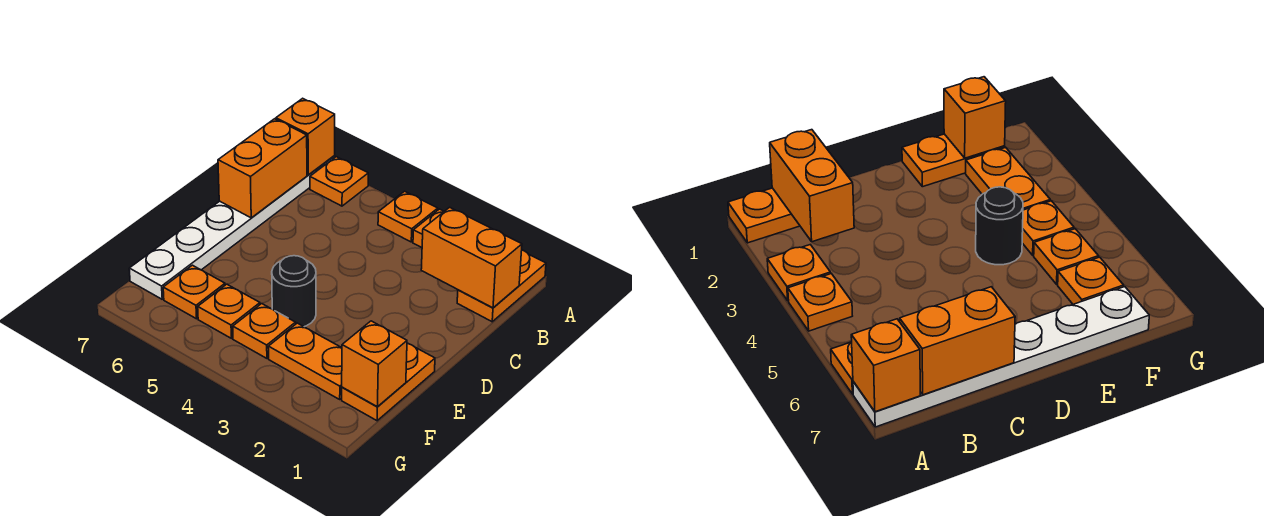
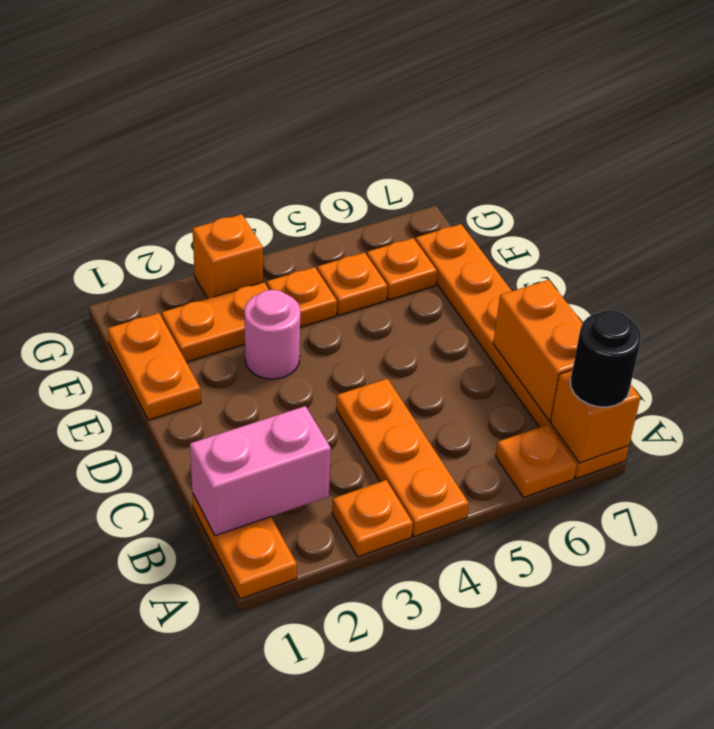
orange plate A4 level 1 -> orange plate A4:C4 level 1
white plate A7:F7 level 1 -> orange plate A7:F7 level 1
orange brick B1:B2 level 2 -> pink brick B1:B2 level 2
none -> pink round brick E3 level 1
black round brick E4 level 1 -> black round brick A7 level 3
orange brick F1 level 2 -> orange brick G3 level 1

